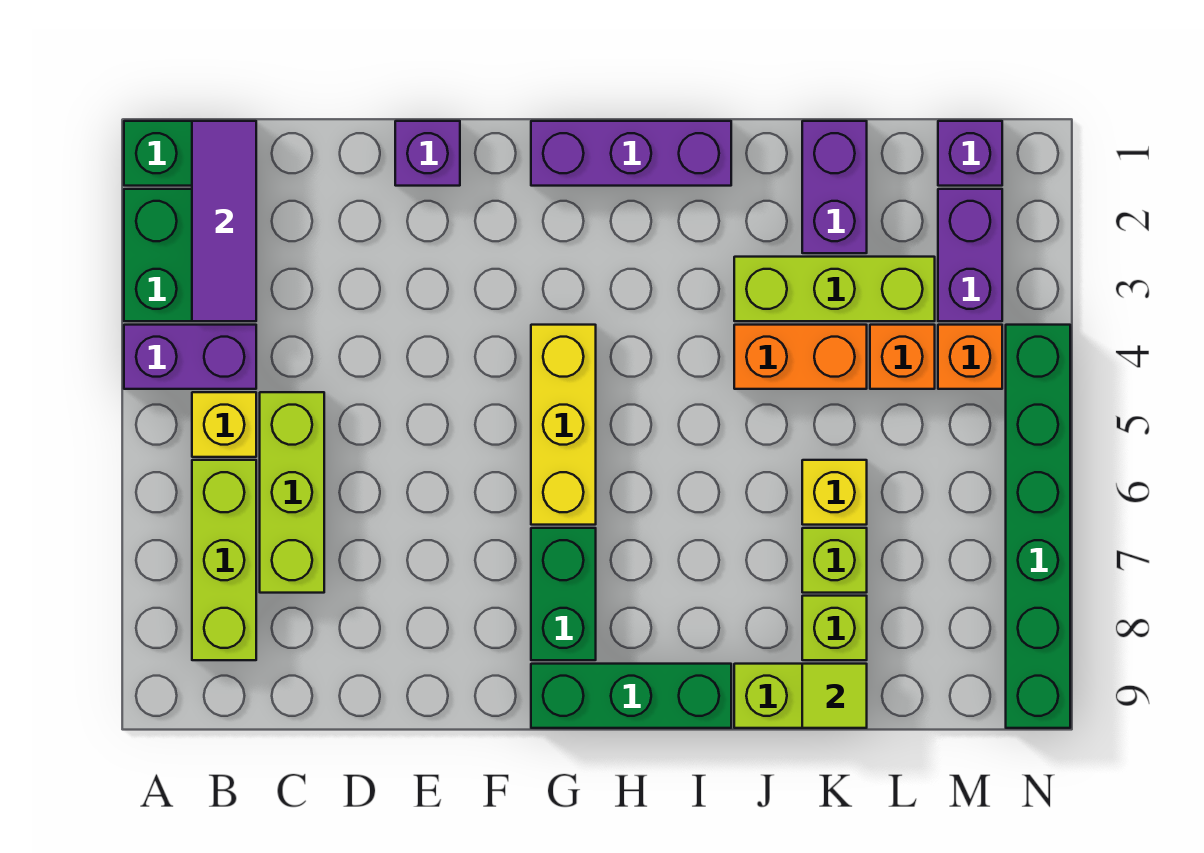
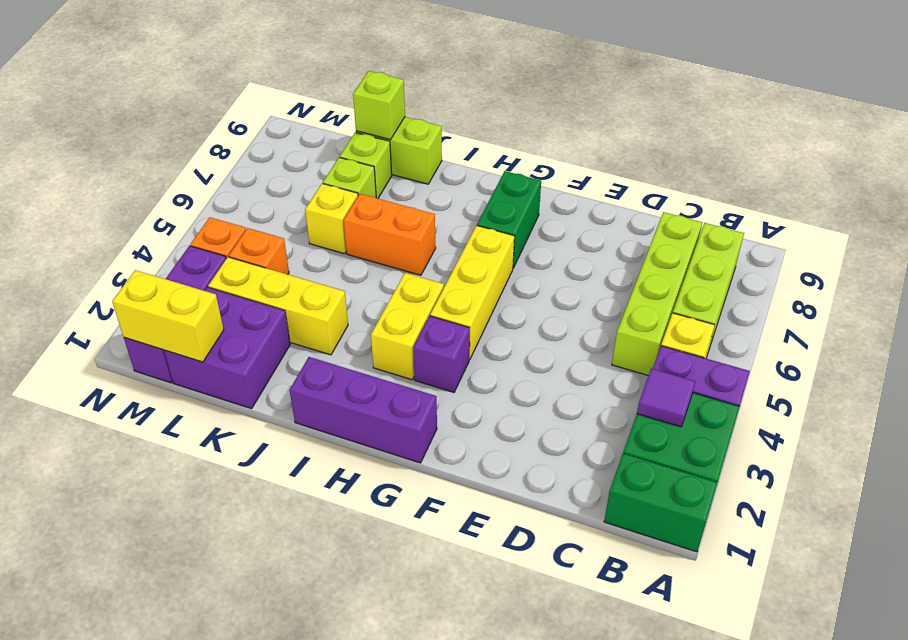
purple tile B1:B3 level 2 -> purple tile B3 level 2
lime brick C5:C7 level 1 -> lime brick C5:C8 level 1
purple brick E1 level 1 -> purple brick G3 level 1
green brick G9:I9 level 1 -> none
none -> yellow brick H3:H4 level 1
lime brick J3:L3 level 1 -> yellow brick J3:L3 level 1
orange brick J4:K4 level 1 -> orange brick I6:J6 level 1
purple brick K1:K2 level 1 -> purple brick K1:L2 level 1
lime tile K9 level 2 -> lime brick K9 level 2
none -> yellow brick L1:M1 level 2
green brick N4:N9 level 1 -> none

